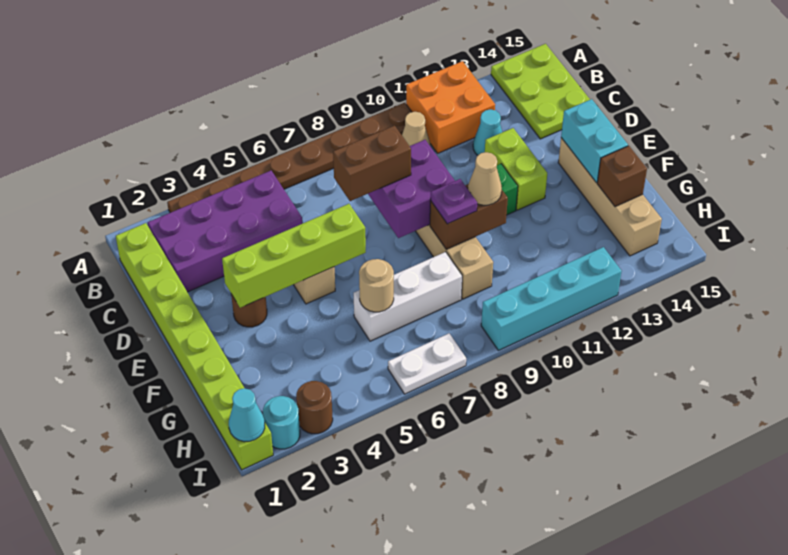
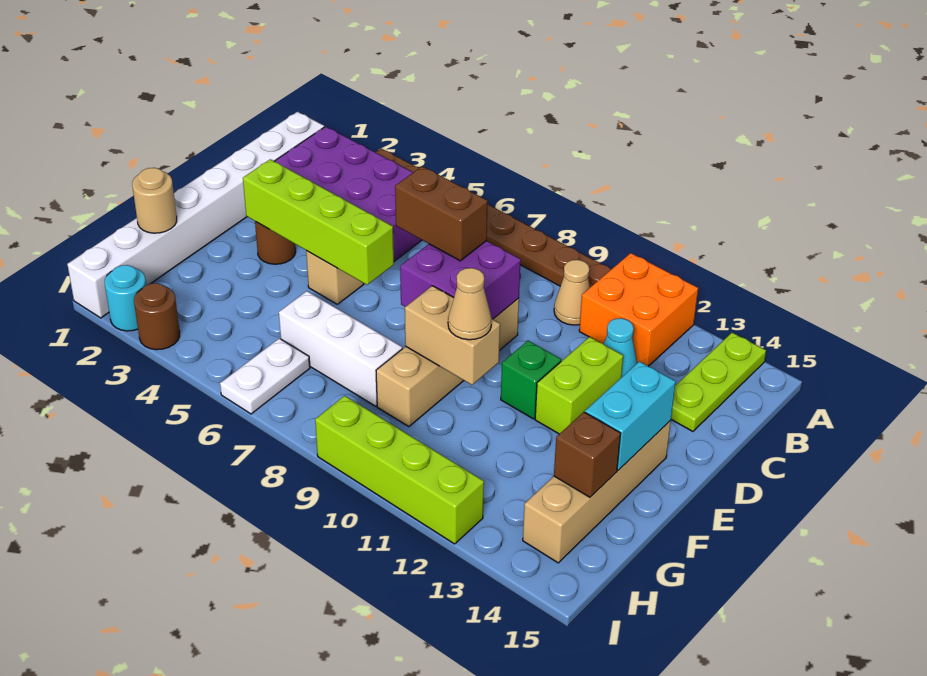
lime plate A14:C15 level 1 -> lime plate A14:C14 level 1
lime brick B1:I1 level 1 -> white brick B1:I1 level 1
brown brick F9:F10 level 2 -> tan brick F9:F10 level 2
purple plate F9 level 3 -> none
tan round brick G6 level 2 -> tan round brick G1 level 2
cyan cone I1 level 2 -> none
white plate I6:I7 level 1 -> white plate H6:I6 level 1
cyan brick I9:I12 level 1 -> lime brick I9:I12 level 1

